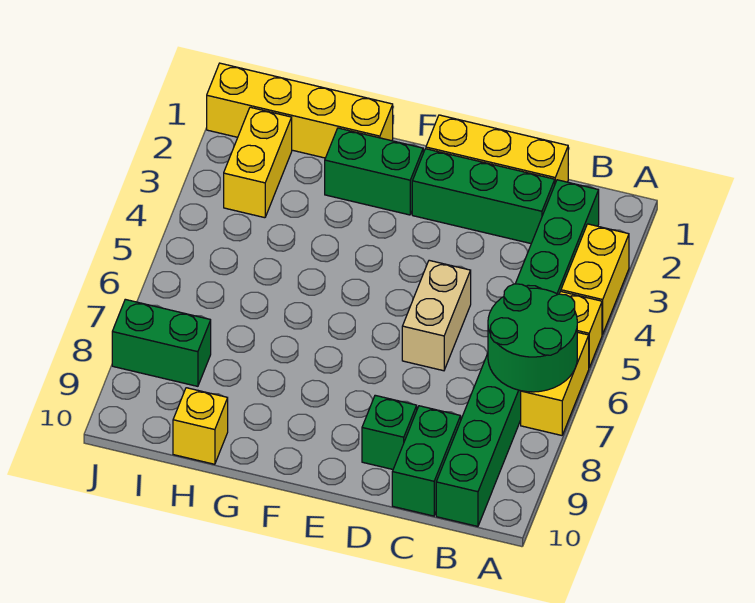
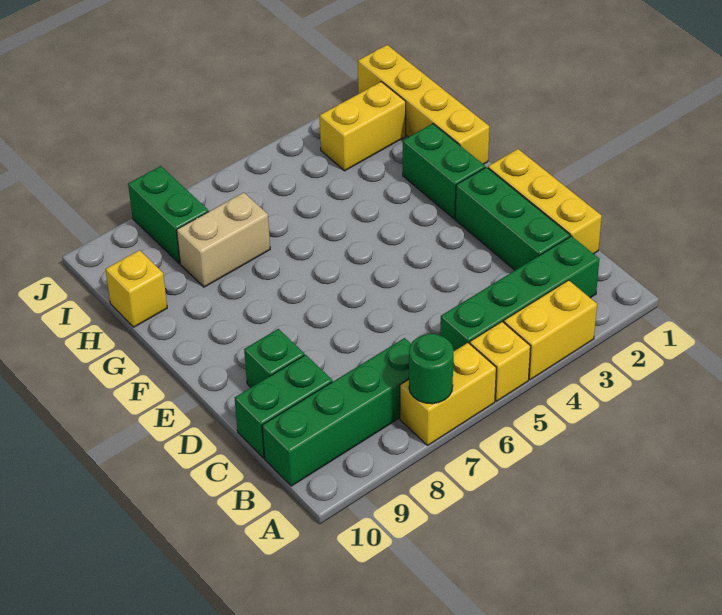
green round brick A6:B7 level 2 -> green round brick A7 level 2
tan brick D5:D6 level 1 -> tan brick H7:H8 level 1

